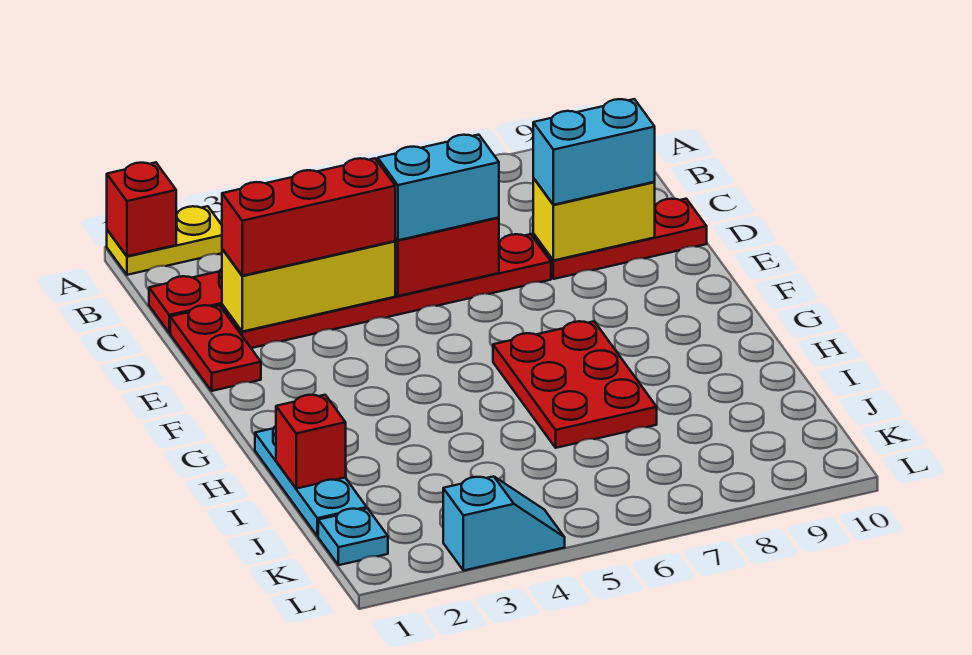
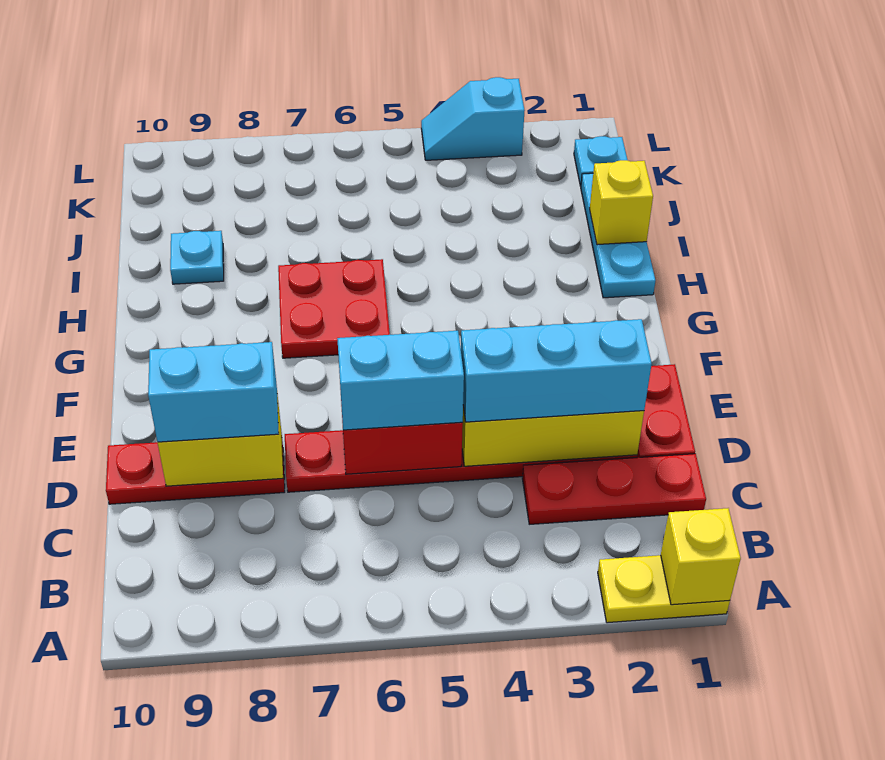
red brick A1 level 2 -> yellow brick A1 level 2
red brick D2:D4 level 3 -> cyan brick D2:D4 level 3
red plate G6:I7 level 1 -> red plate G6:H7 level 1
red brick I1 level 2 -> yellow brick I1 level 2
none -> cyan plate I9 level 1

